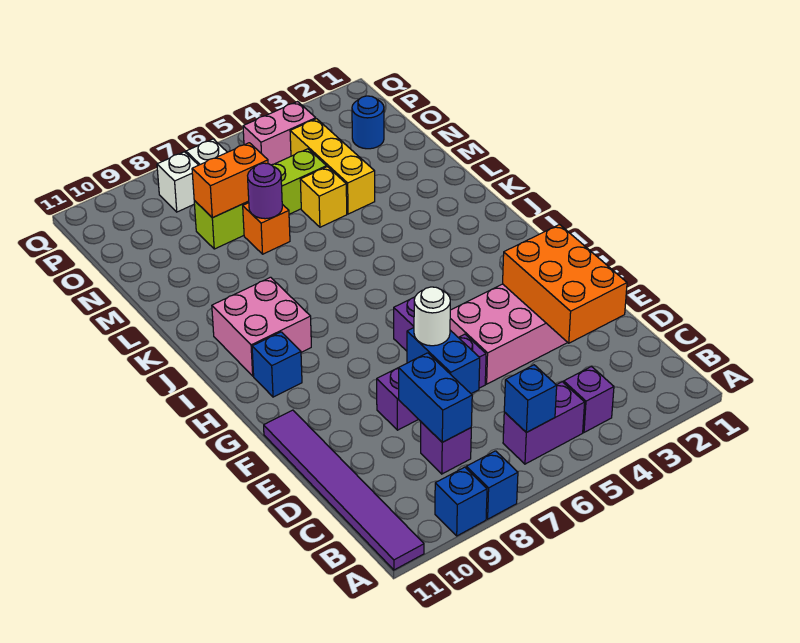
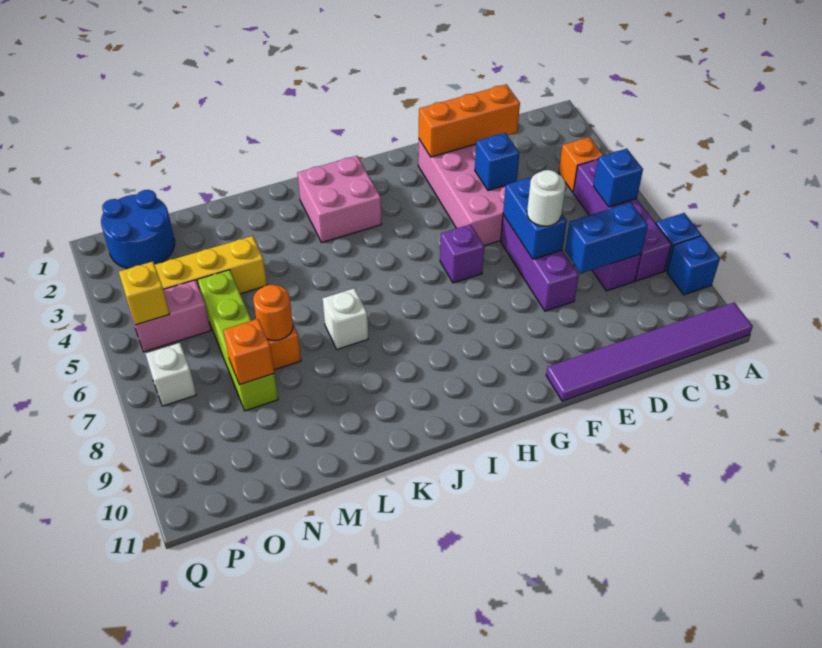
purple brick B4 level 1 -> orange brick B4 level 1
purple brick B5:B6 level 1 -> purple brick B5:B8 level 1
orange brick D2:F3 level 2 -> orange brick D2:F2 level 2
blue brick D7:E7 level 2 -> blue brick E6:E7 level 2
blue brick H10 level 1 -> blue brick E4 level 2
pink brick I9:J10 level 1 -> pink brick I2:J3 level 1
yellow brick M5 level 1 -> yellow brick P5 level 2
purple round brick M7 level 2 -> orange round brick M7 level 2
orange brick N7:N8 level 2 -> orange brick N8 level 2
blue round brick O2 level 1 -> blue round brick O1:P2 level 1
pink brick P4:P5 level 1 -> pink brick O5:P5 level 1
white brick P8 level 1 -> white brick K7 level 1

